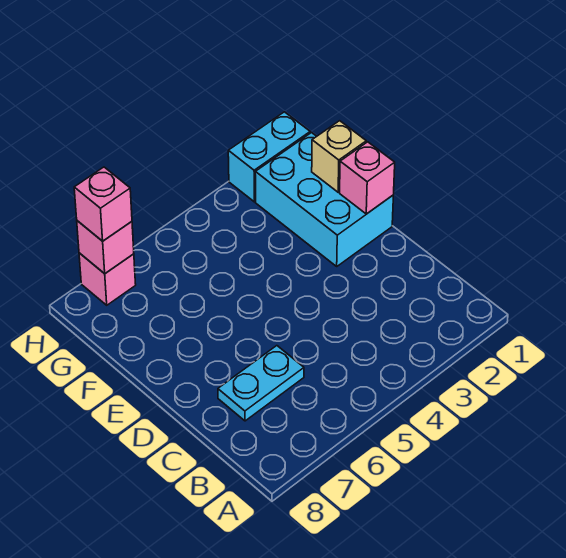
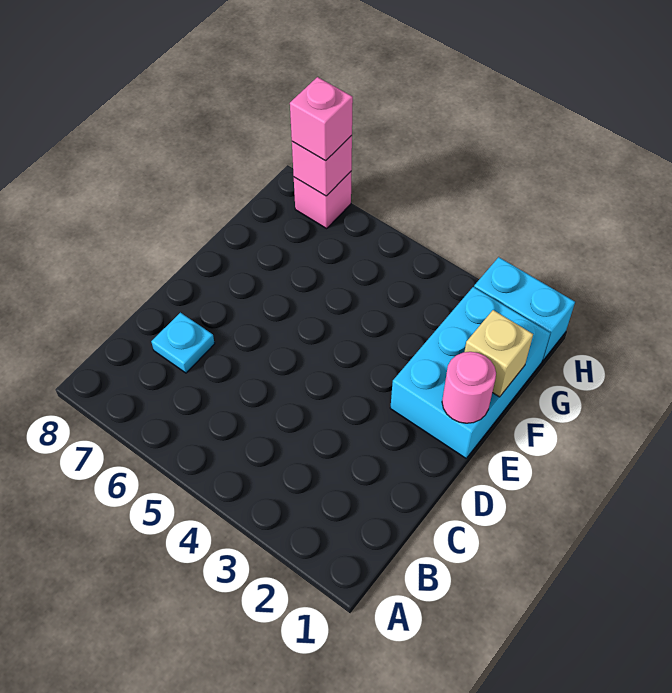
cyan plate C6:C7 level 1 -> cyan plate C7 level 1
pink brick E1 level 2 -> pink round brick E1 level 2

